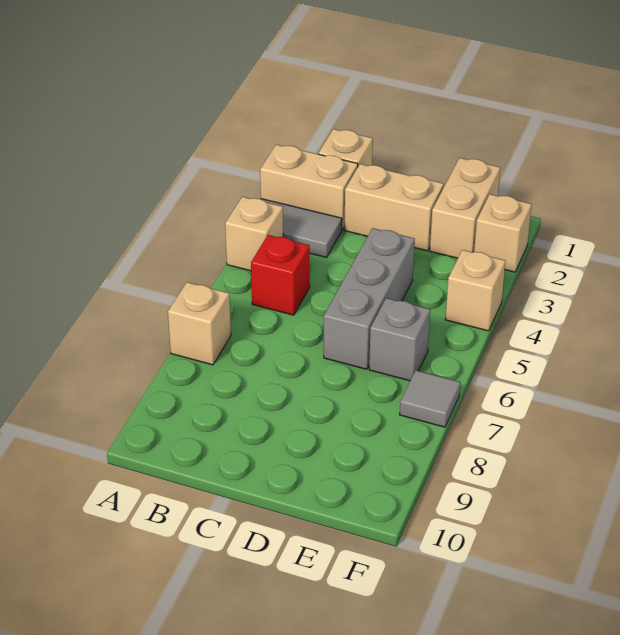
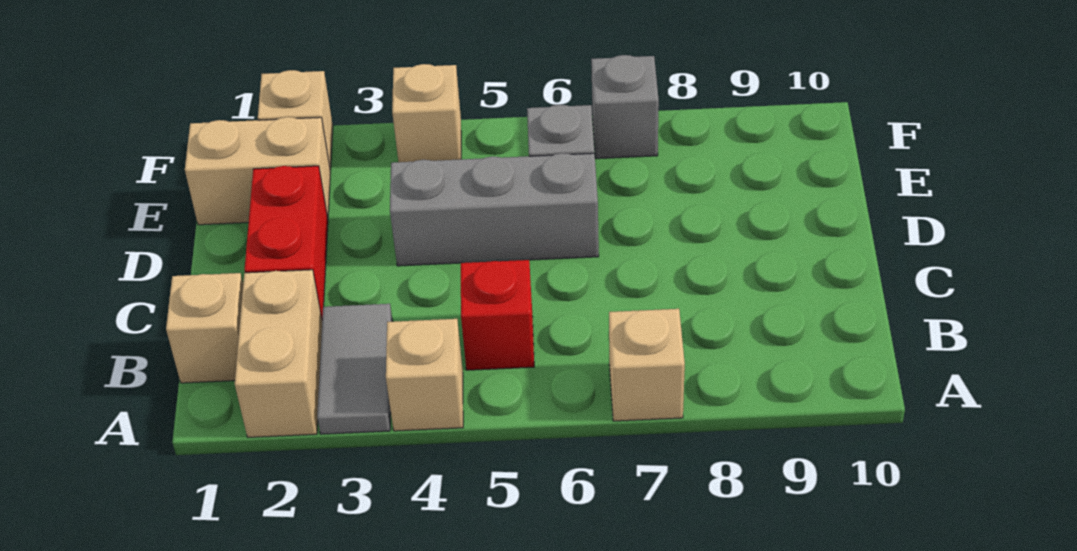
tan brick C2:D2 level 1 -> red brick C2:D2 level 1
grey tile F7 level 1 -> grey brick F7 level 1

